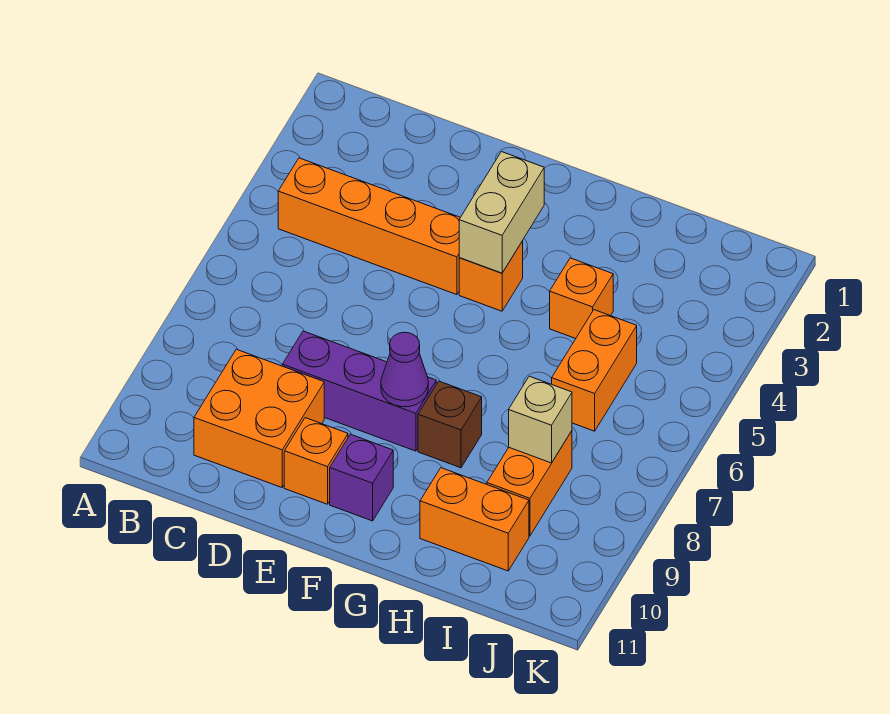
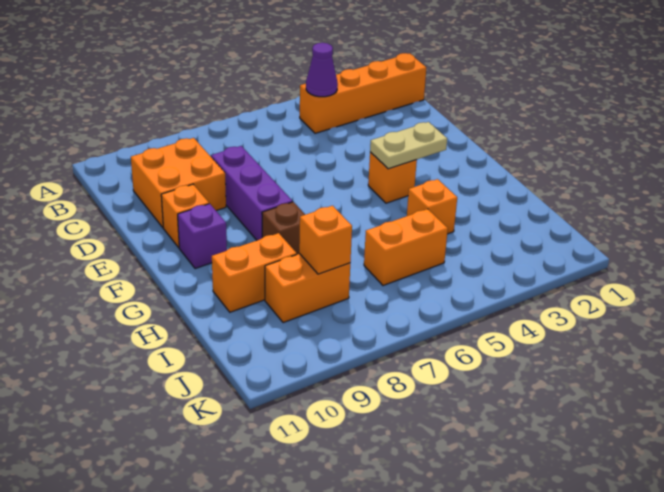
orange brick B4:E4 level 1 -> orange brick B1:B4 level 1
tan brick F3:F4 level 2 -> tan plate F3:F4 level 2
purple cone F8 level 2 -> purple cone B4 level 2
orange brick H10:I10 level 1 -> orange brick H9:H10 level 1
tan brick I8 level 2 -> orange brick I8 level 2

